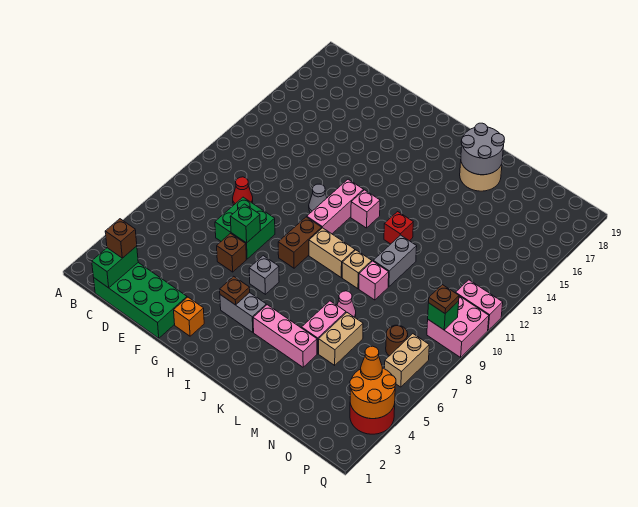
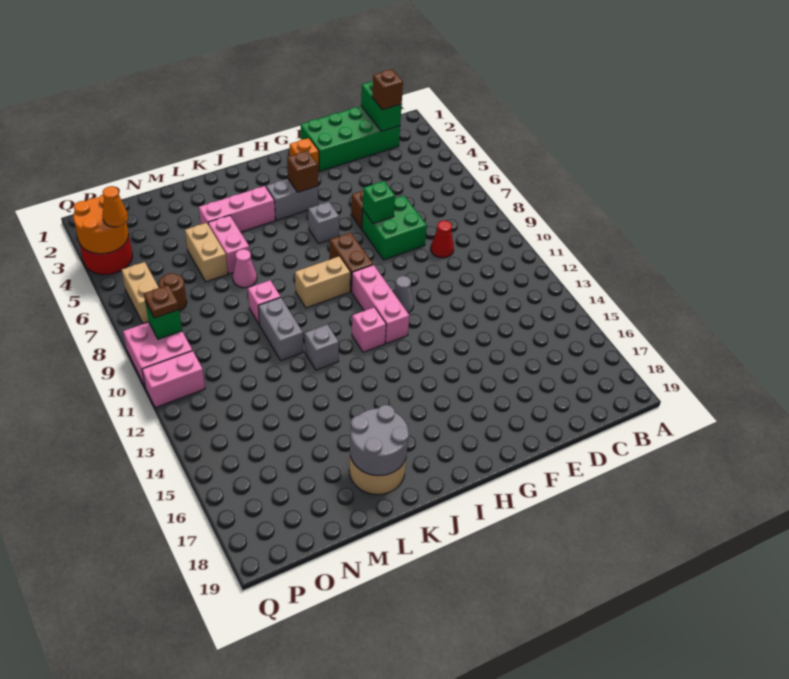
brown plate H4 level 2 -> brown brick H4 level 2
tan brick K9 level 1 -> none
red brick K12 level 1 -> grey brick K12 level 1

